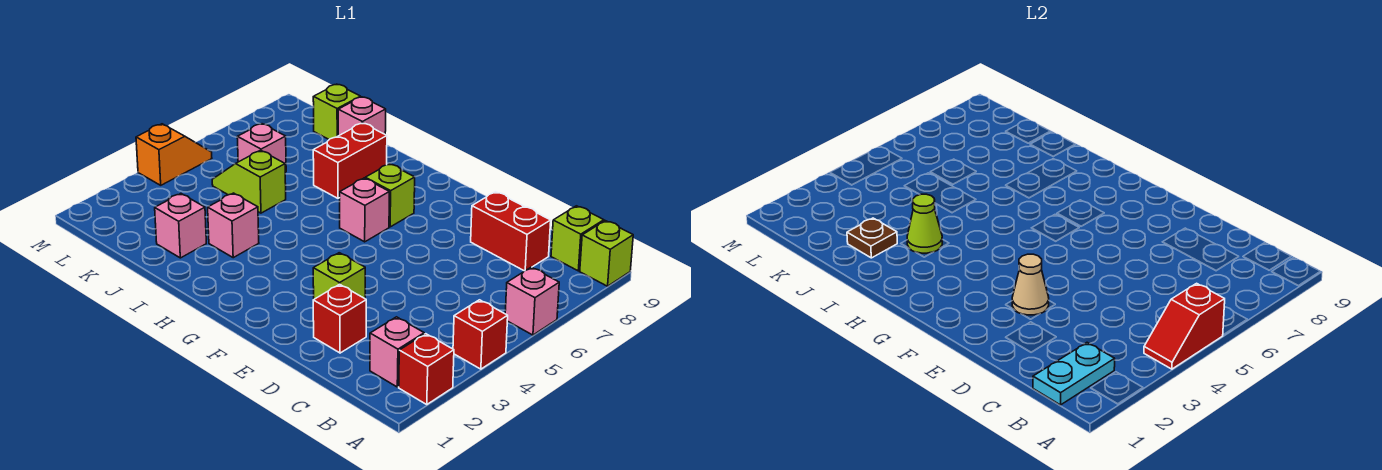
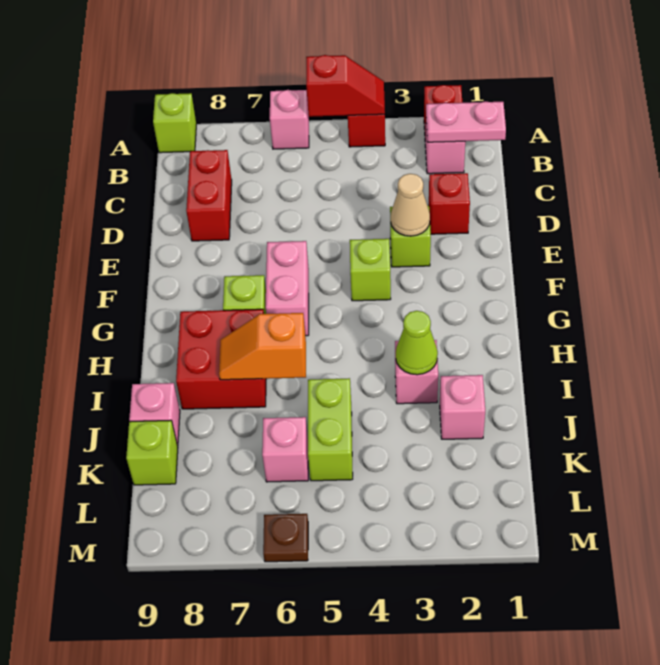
cyan plate B1:B2 level 2 -> pink plate B1:B2 level 2
lime brick B9 level 1 -> lime brick F4 level 1
pink brick G6 level 1 -> pink brick F6:G6 level 1
red brick I7:I8 level 1 -> red brick H7:I8 level 1
brown plate J2 level 2 -> brown plate M6 level 1
lime slope J5:K5 level 1 top J -> lime brick J5:K5 level 1
orange slope M4:M5 level 1 top 4 -> orange slope I6:I7 level 2 top 6

